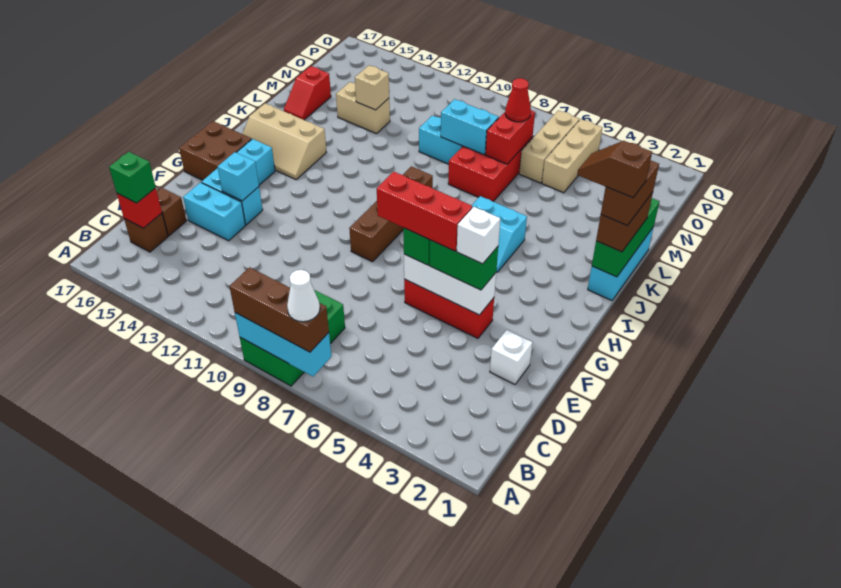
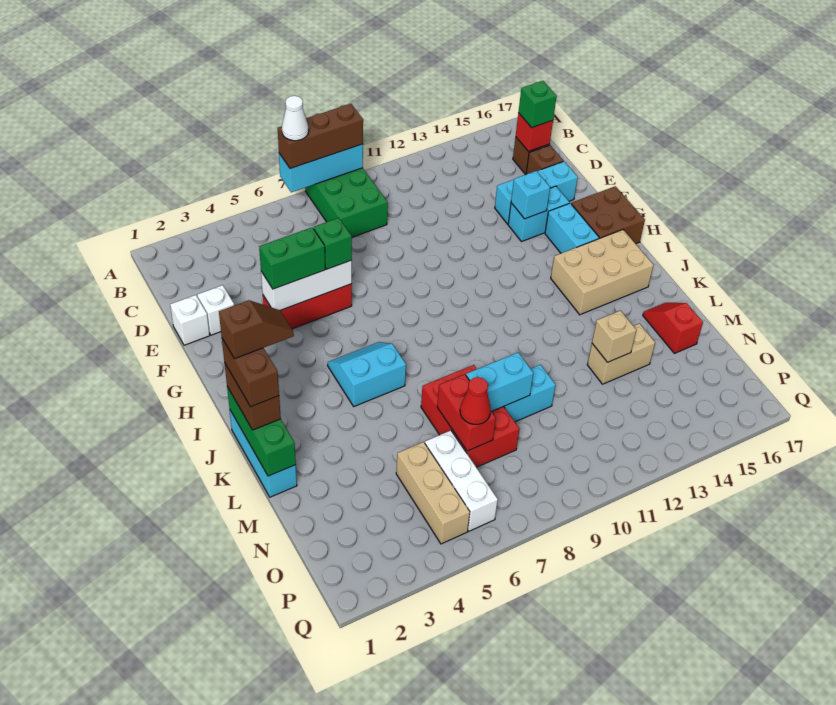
cyan brick E14:E15 level 1 -> cyan brick E14:E16 level 1
white brick F4 level 4 -> white brick E1 level 1
red brick F5:F7 level 4 -> none
brown brick G9:J9 level 1 -> none
tan slope I14:J16 level 1 top J -> tan brick I14:J16 level 1
tan brick N6:P6 level 1 -> white brick N6:P6 level 1

